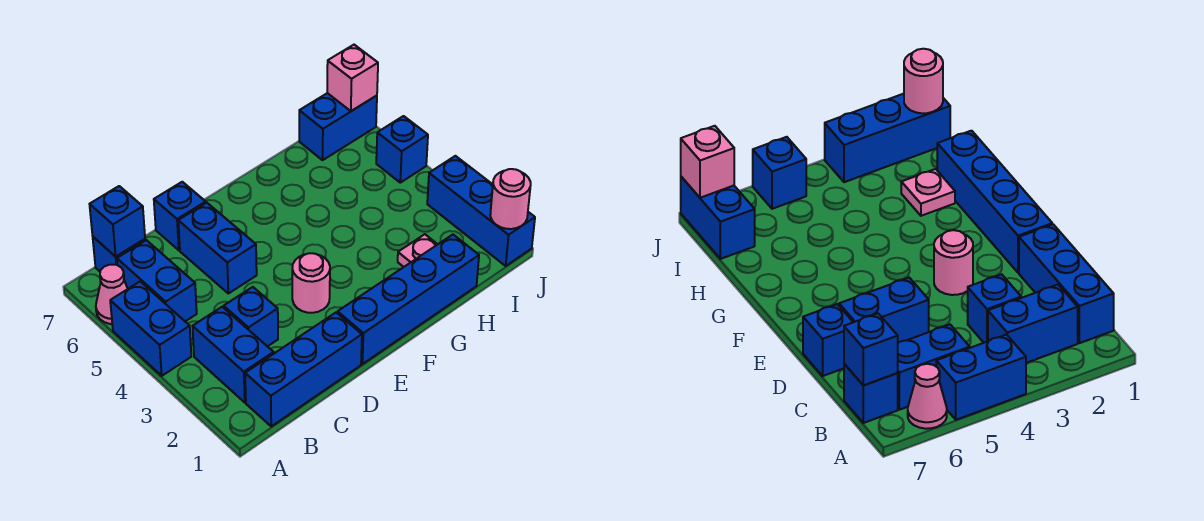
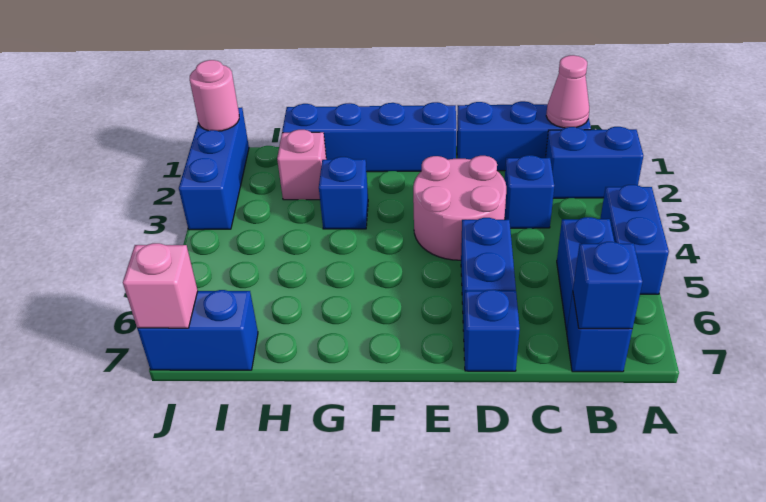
pink cone A6 level 1 -> pink cone B1 level 2
blue brick B2:B3 level 1 -> blue brick A2:B2 level 1
pink round brick E3 level 1 -> pink round brick D3:E4 level 1
pink plate H2 level 1 -> pink brick H2 level 1
blue brick J5 level 1 -> blue brick G3 level 1

